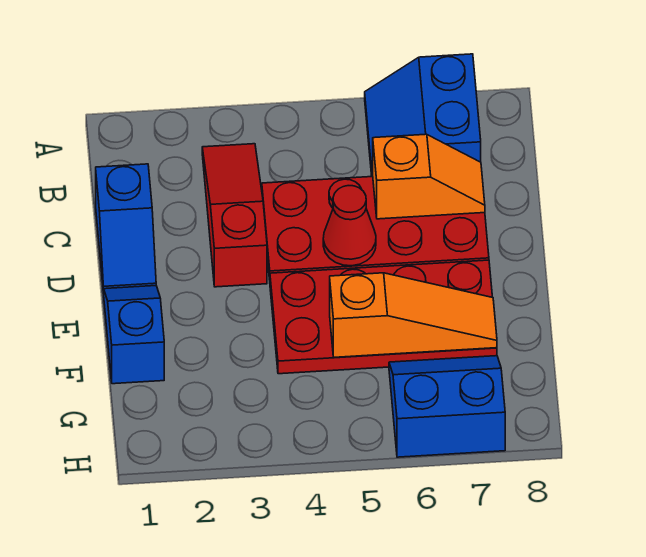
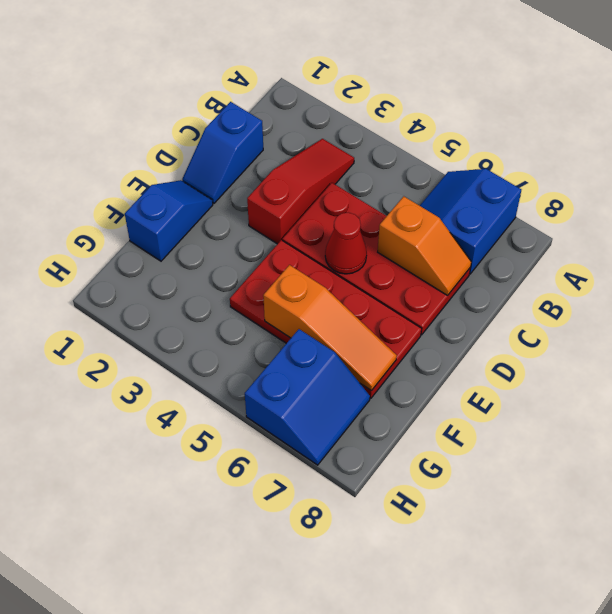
blue slope G6:H7 level 1 top H -> blue slope G6:H7 level 1 top 6

